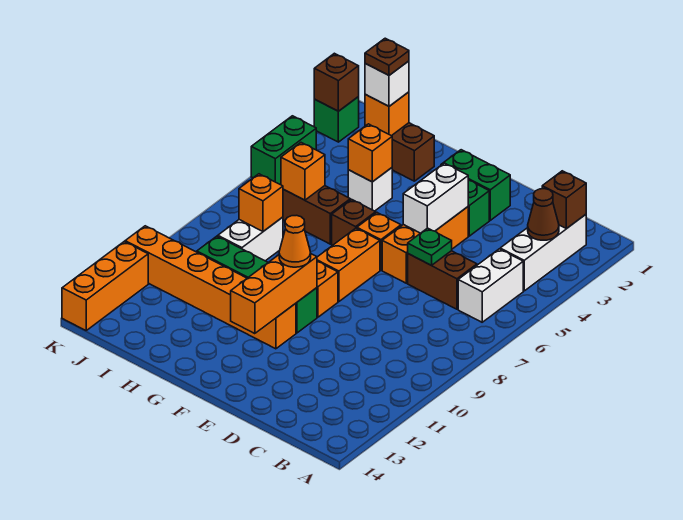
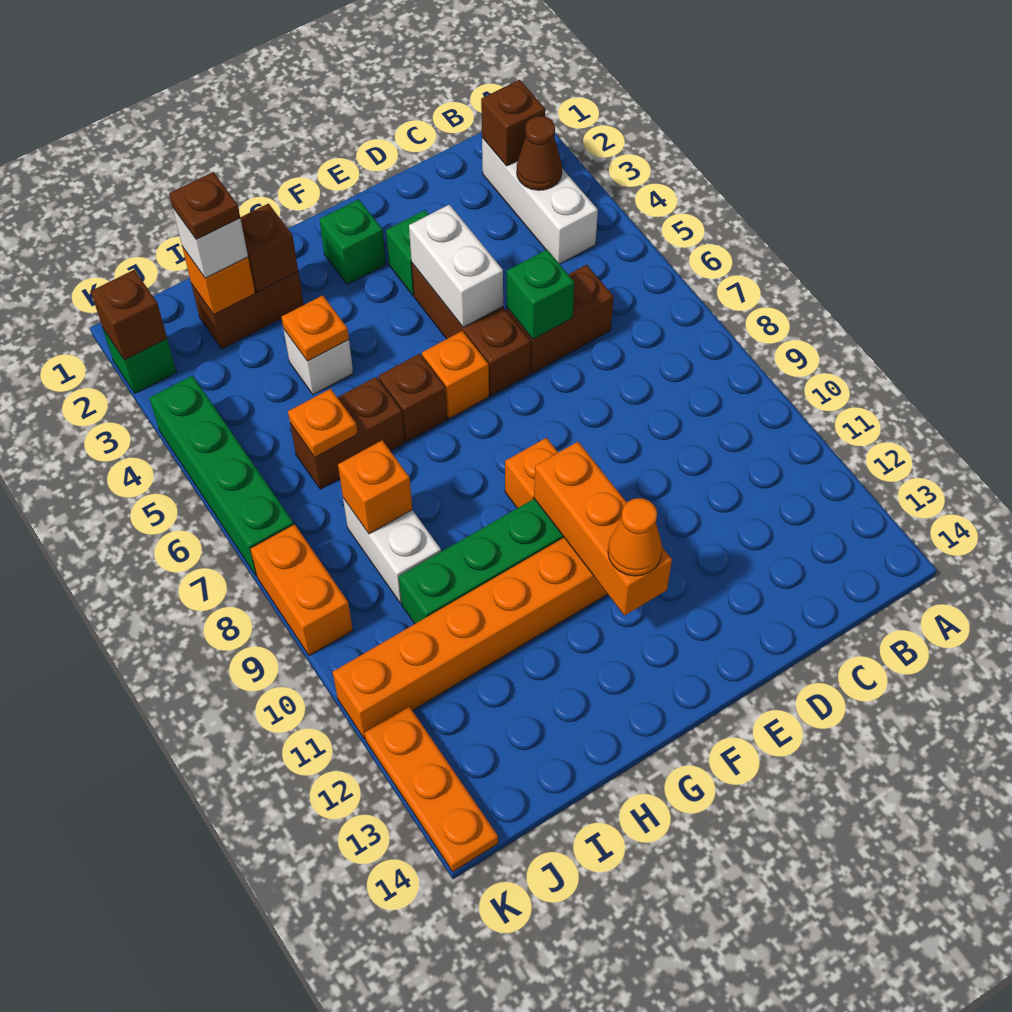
white brick B5:B6 level 1 -> none
green plate D6 level 2 -> green brick D6 level 2
green brick E2:F2 level 1 -> green brick F2 level 1
orange brick E4:E6 level 1 -> brown brick E4:E6 level 1
orange brick F7:F8 level 1 -> orange brick K8:K9 level 1
orange cone F10 level 3 -> orange cone F12 level 3
none -> brown brick H2 level 2
orange brick H4 level 2 -> orange plate H4 level 2
orange brick I6 level 2 -> orange plate I6 level 2
green brick K4:K5 level 1 -> green brick K4:K7 level 1
orange brick K12:K14 level 1 -> orange plate K12:K14 level 1

